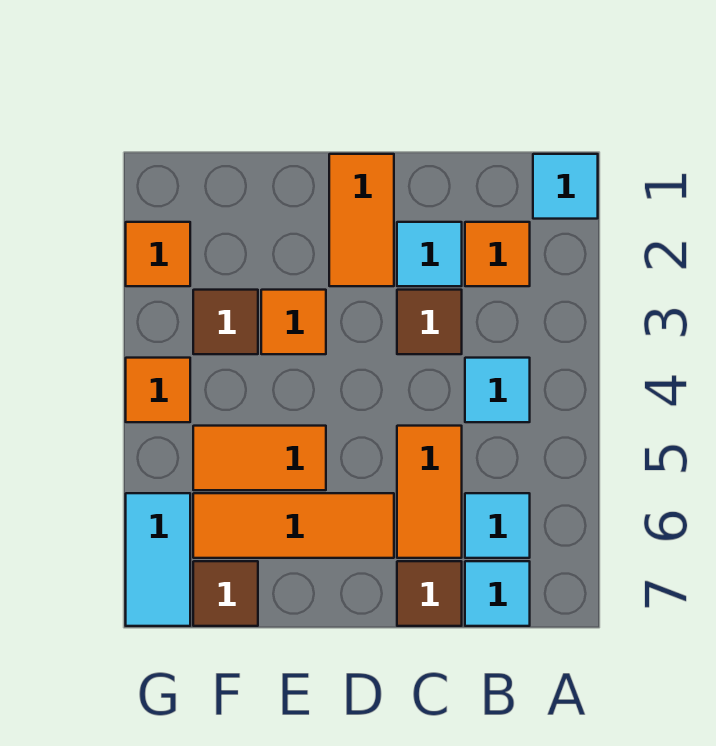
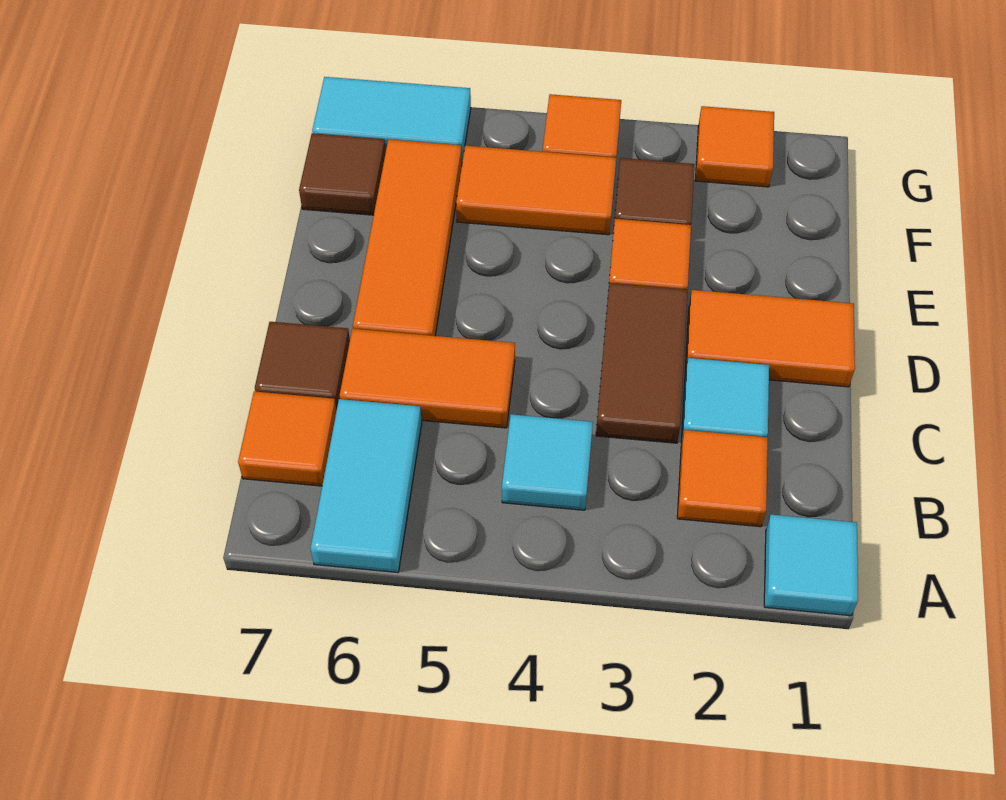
cyan tile B6 level 1 -> cyan tile A6:B6 level 1
cyan tile B7 level 1 -> orange tile B7 level 1
brown tile C3 level 1 -> brown tile C3:D3 level 1
orange tile E5:F5 level 1 -> orange tile F4:F5 level 1

